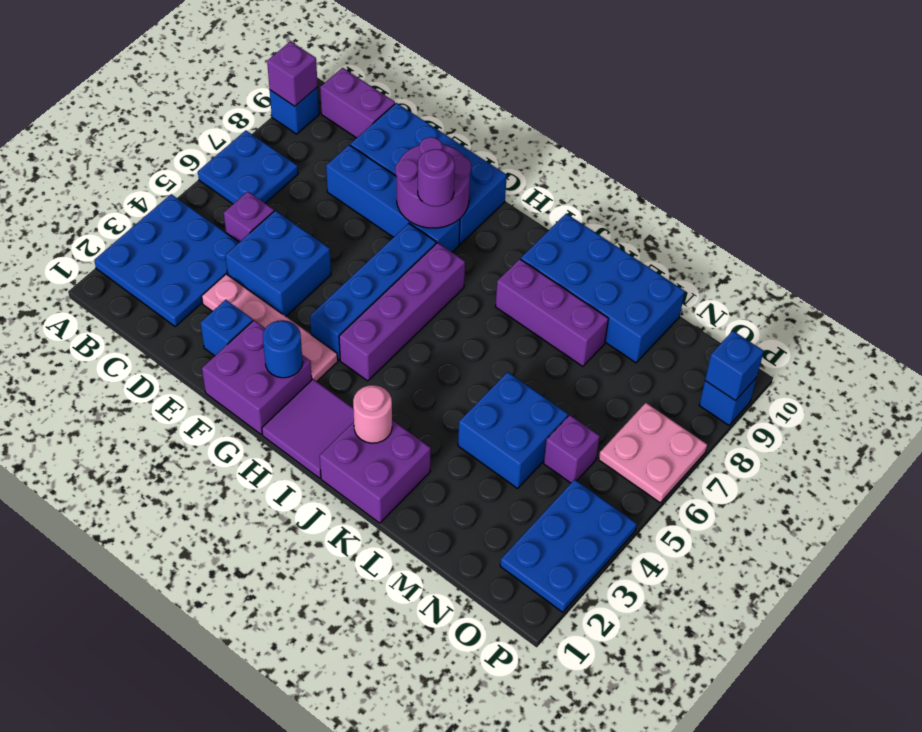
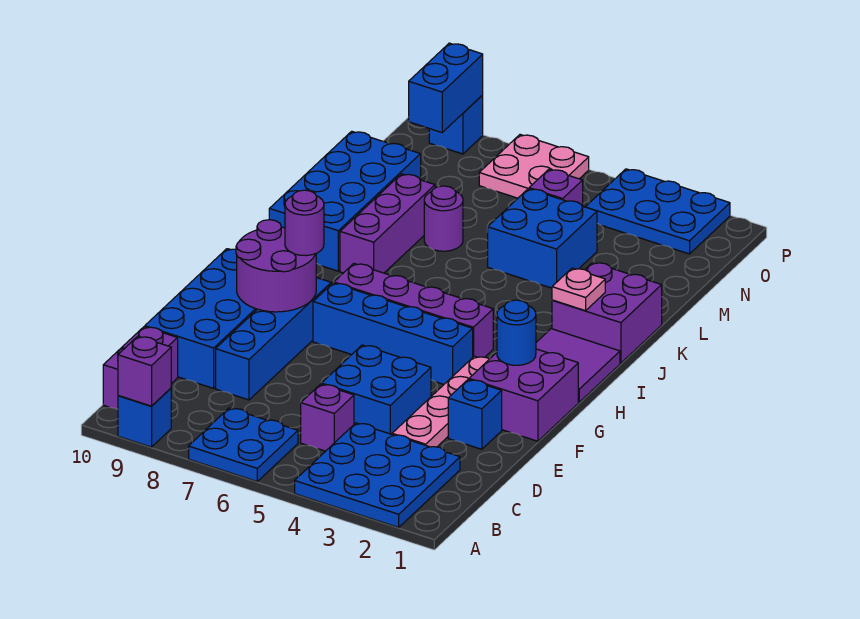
pink round brick J2 level 2 -> pink plate J2 level 2
none -> purple round brick L7 level 1
blue brick P9 level 2 -> blue brick O9:P9 level 2

